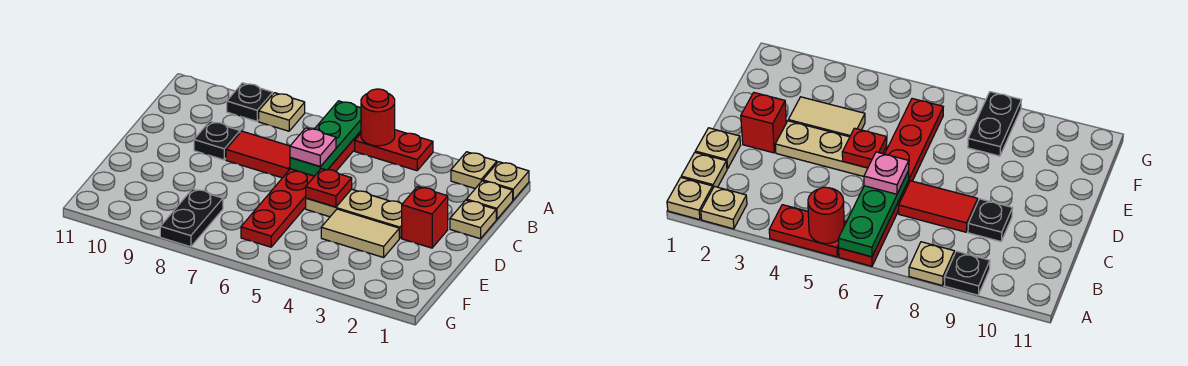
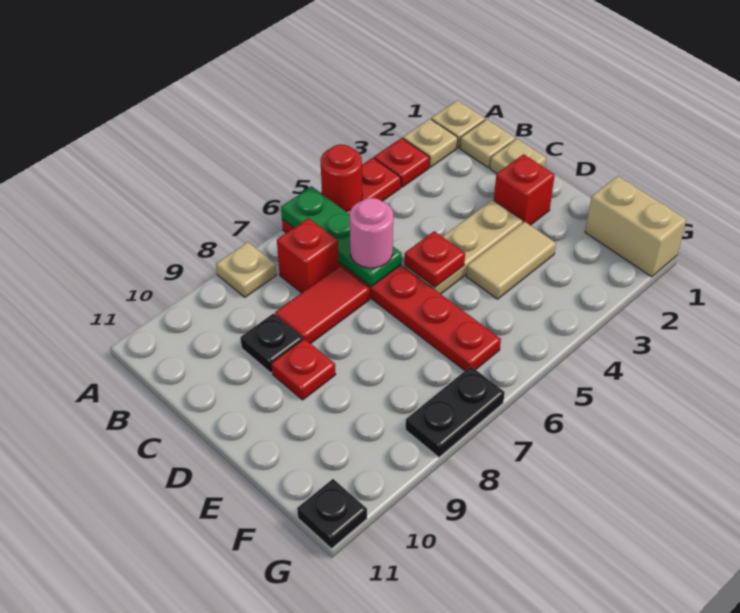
none -> red plate A3 level 1
black plate A9 level 1 -> black plate G11 level 1
none -> red brick B7 level 1
pink plate C6 level 3 -> pink round brick C6 level 3
none -> red plate D9 level 1
none -> tan brick F1:G1 level 1
black plate F8:G8 level 1 -> black plate G7:G8 level 1

